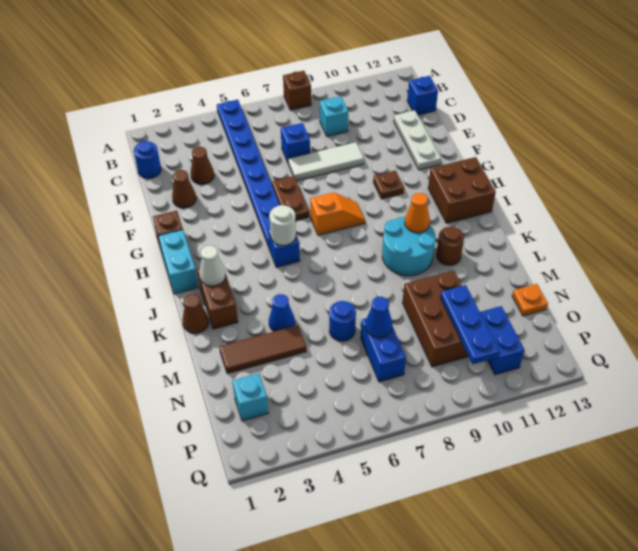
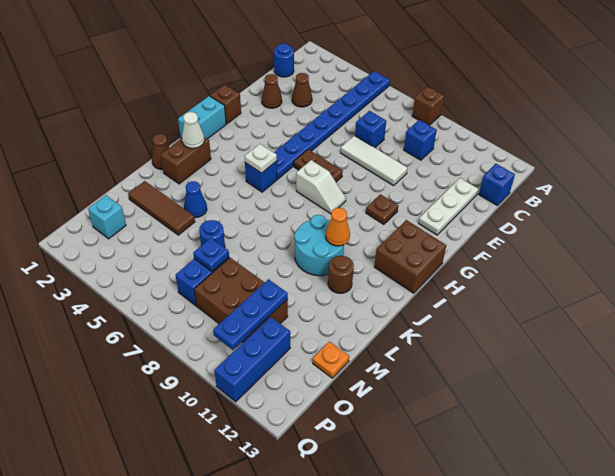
cyan brick C9 level 1 -> blue brick C9 level 1
brown plate F6:G6 level 1 -> brown plate G6:G7 level 1
orange slope H7:H8 level 1 top 7 -> white slope H7:H8 level 1 top 7
white round brick I5 level 2 -> white plate I5 level 2
brown brick M9:O10 level 1 -> brown brick N8:O10 level 1
blue cone N7 level 2 -> blue plate N7 level 2
blue brick O11:P11 level 1 -> blue brick O11:Q11 level 1

